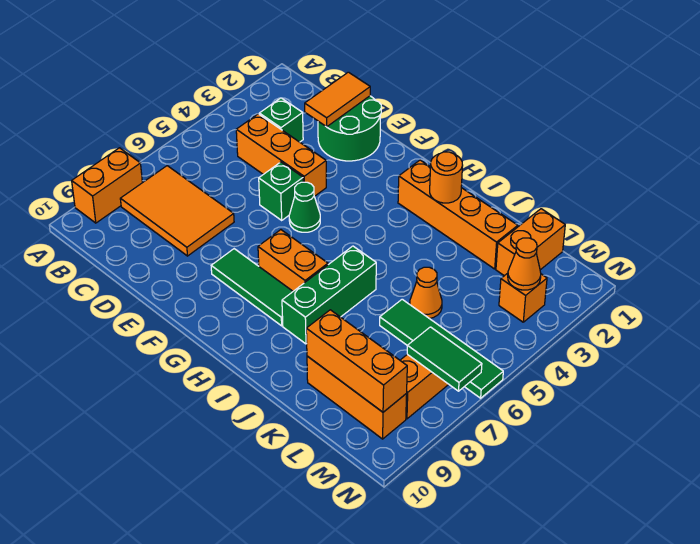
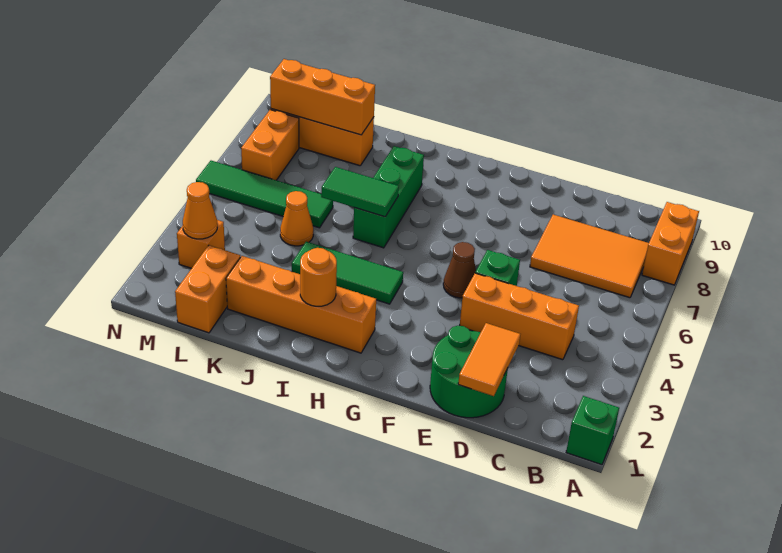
green brick C3 level 1 -> green brick A1 level 1
green cone F5 level 1 -> brown cone F5 level 1
green tile F8:H8 level 1 -> green tile H4:J4 level 1
orange brick G7:H7 level 1 -> none
green tile M7:N7 level 2 -> green tile I6:J6 level 2

